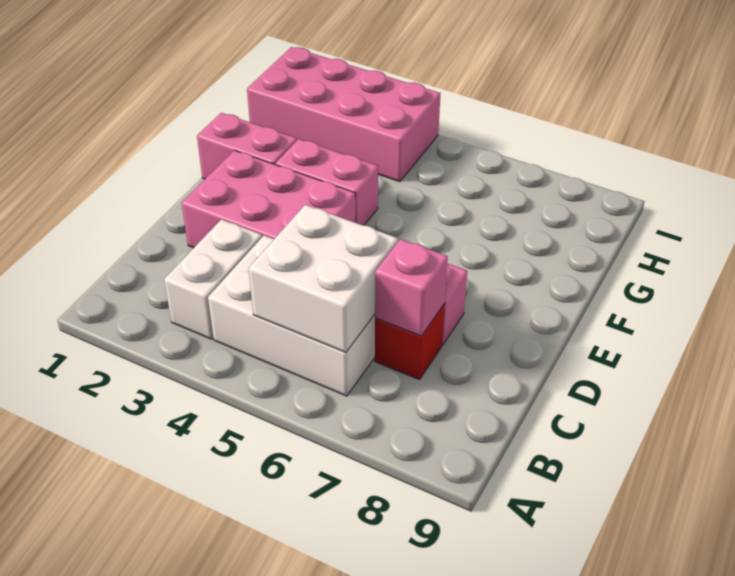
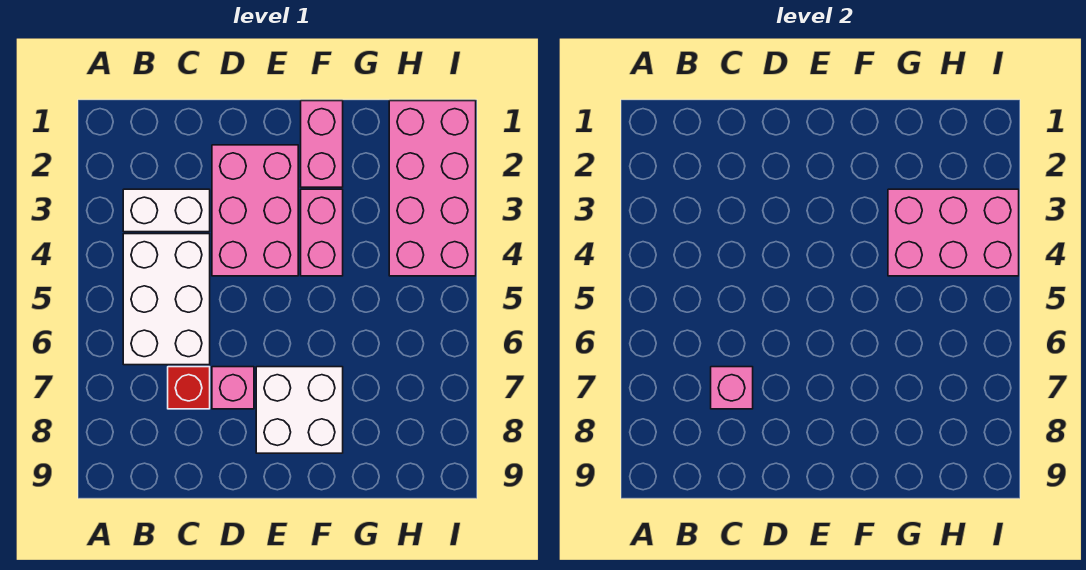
white brick B5:C6 level 2 -> white brick E7:F8 level 1
none -> pink brick G3:I4 level 2

